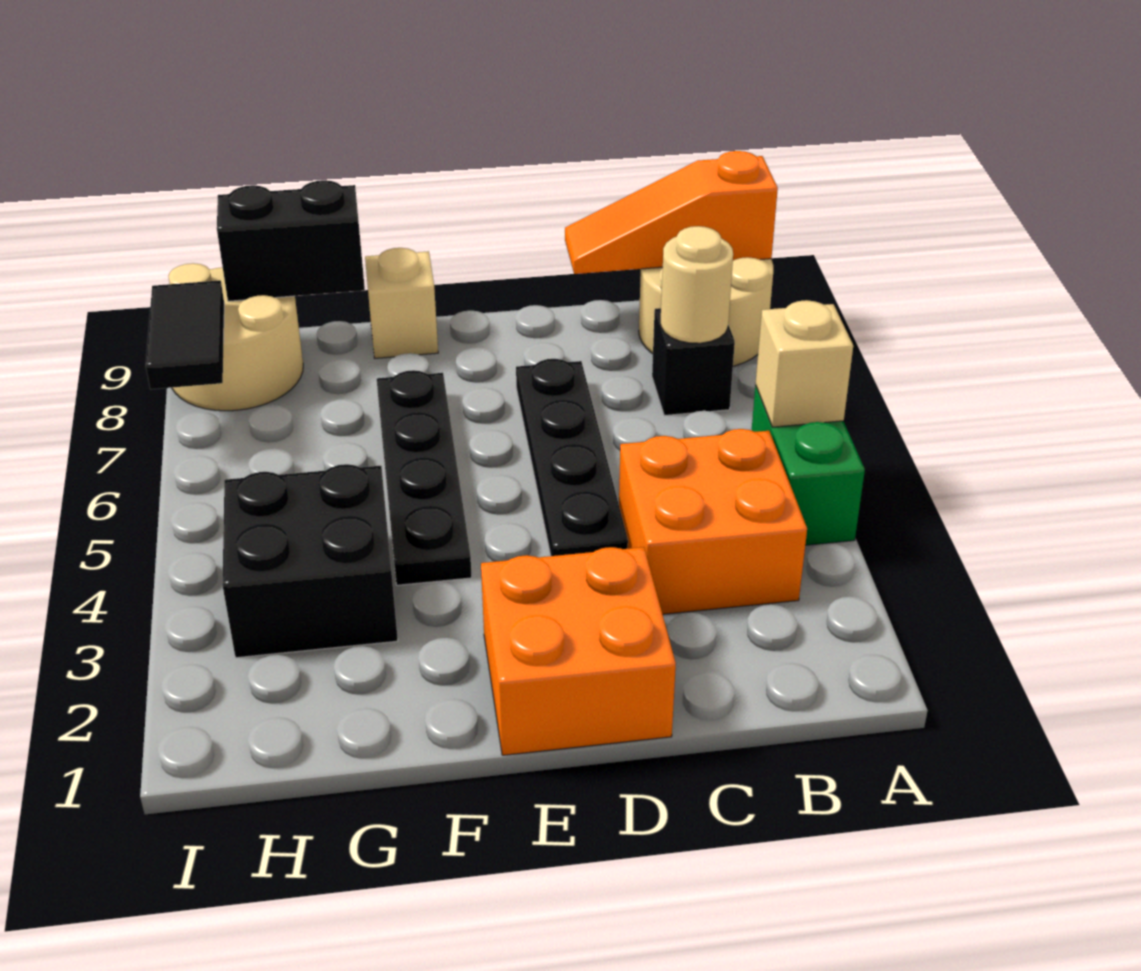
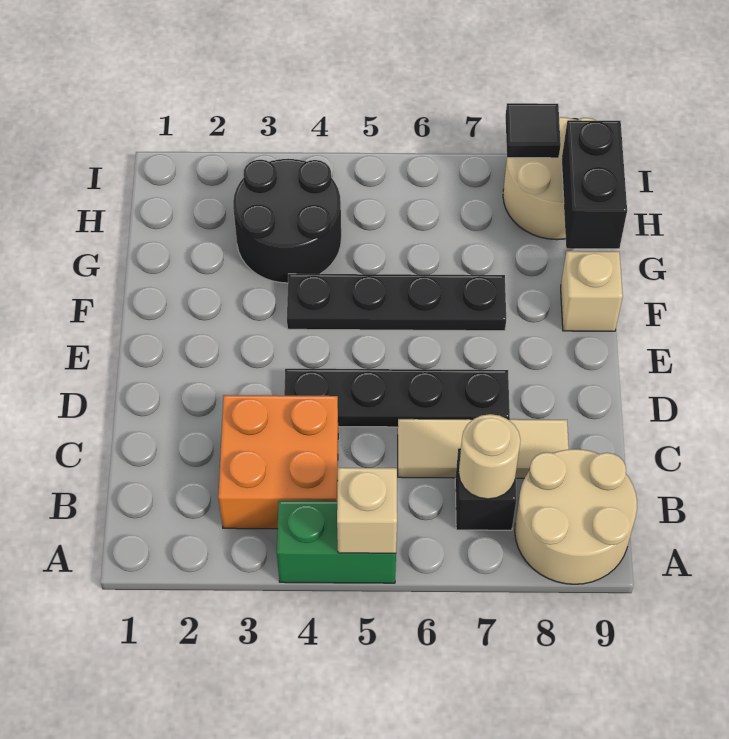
orange slope A9:C9 level 2 top A -> none
none -> tan tile C6:C8 level 1
orange brick D1:E2 level 1 -> none
black brick G3:H4 level 1 -> black round brick G3:H4 level 1
black tile I7:I8 level 2 -> black tile I8 level 2

